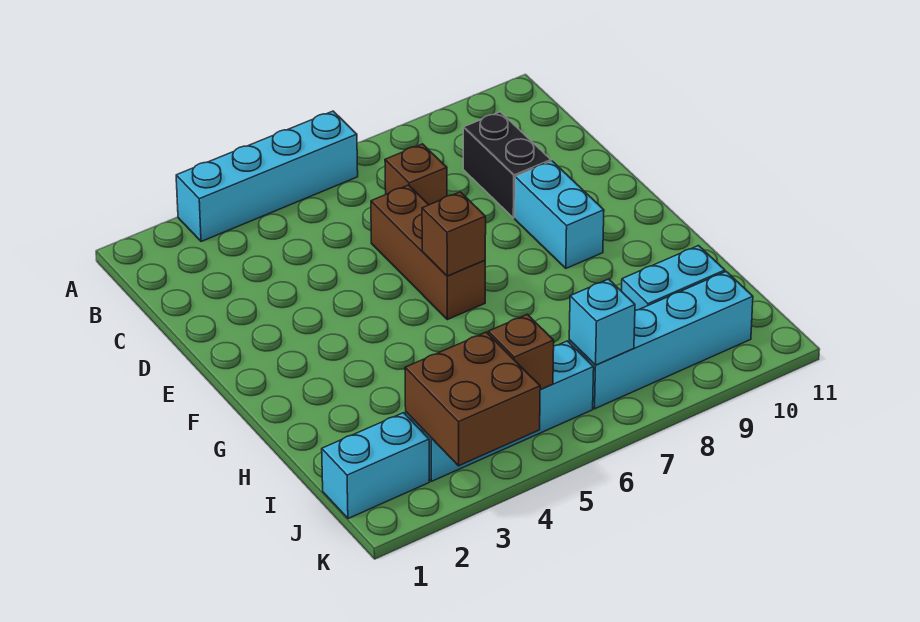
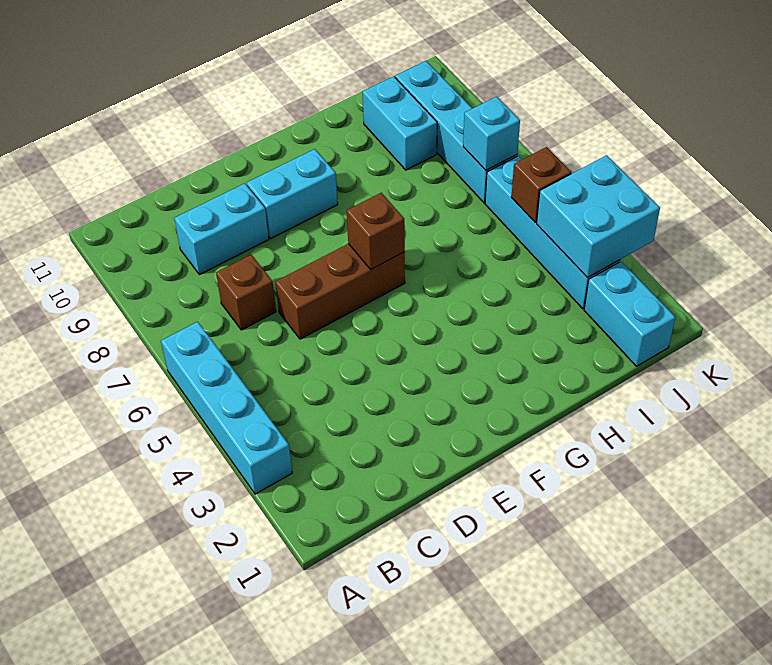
black brick C9:D9 level 1 -> cyan brick C9:D9 level 1
brown brick J3:K4 level 2 -> cyan brick J3:K4 level 2

